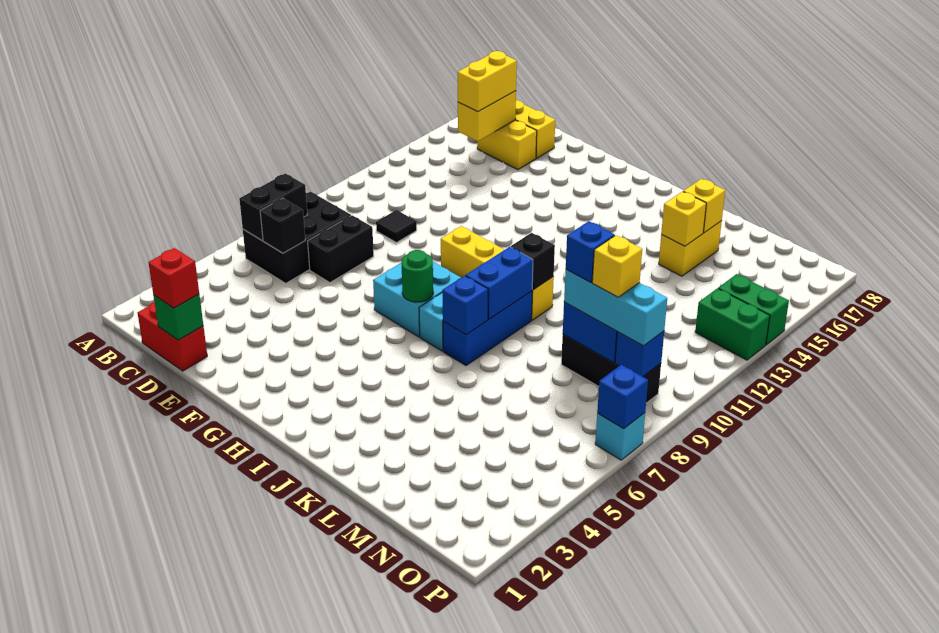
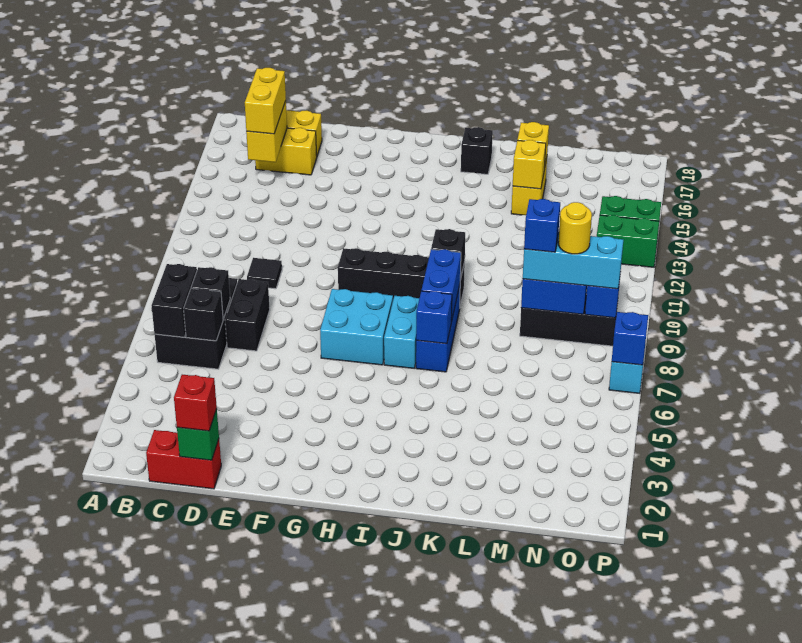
none -> black brick C7 level 2
yellow brick G10:J10 level 1 -> black brick G10:J10 level 1
green round brick H7 level 2 -> none
none -> black brick J17 level 1
yellow brick N9 level 4 -> yellow round brick N9 level 4

